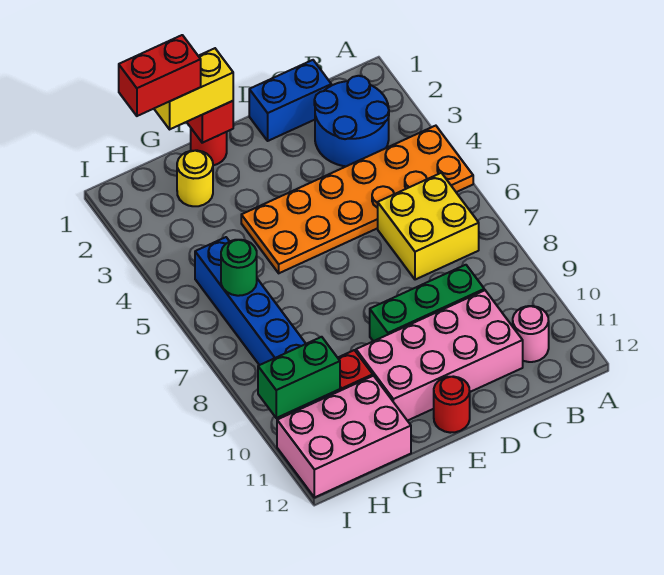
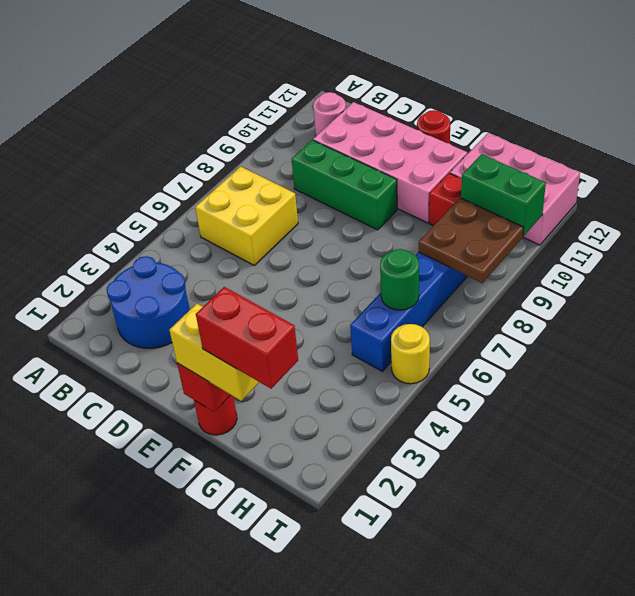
orange plate A4:F5 level 1 -> none
blue brick C1:D1 level 1 -> none
yellow round brick G2 level 1 -> yellow round brick I5 level 1
none -> brown plate H8:I9 level 2

